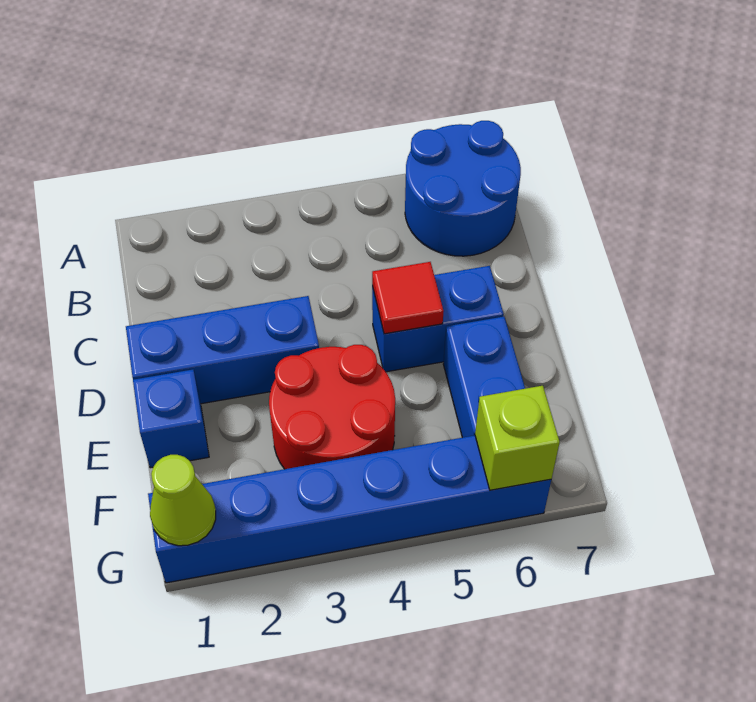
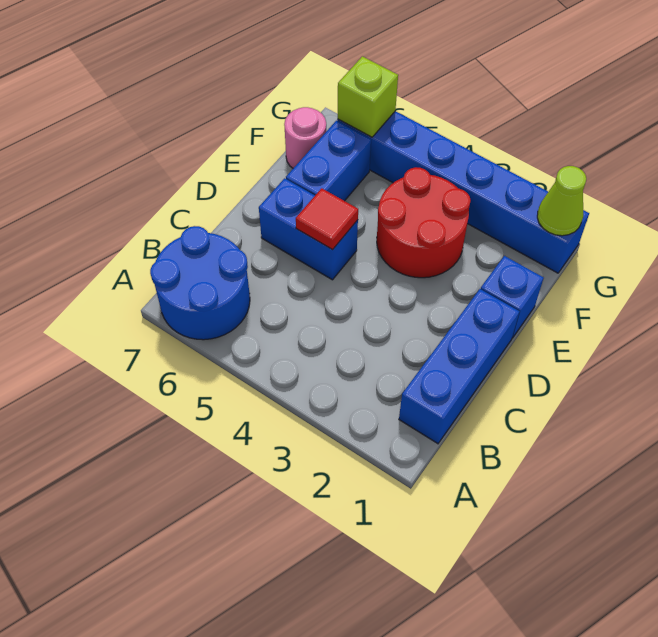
blue brick D1:D3 level 1 -> blue brick B1:D1 level 1
none -> pink round brick F7 level 1

